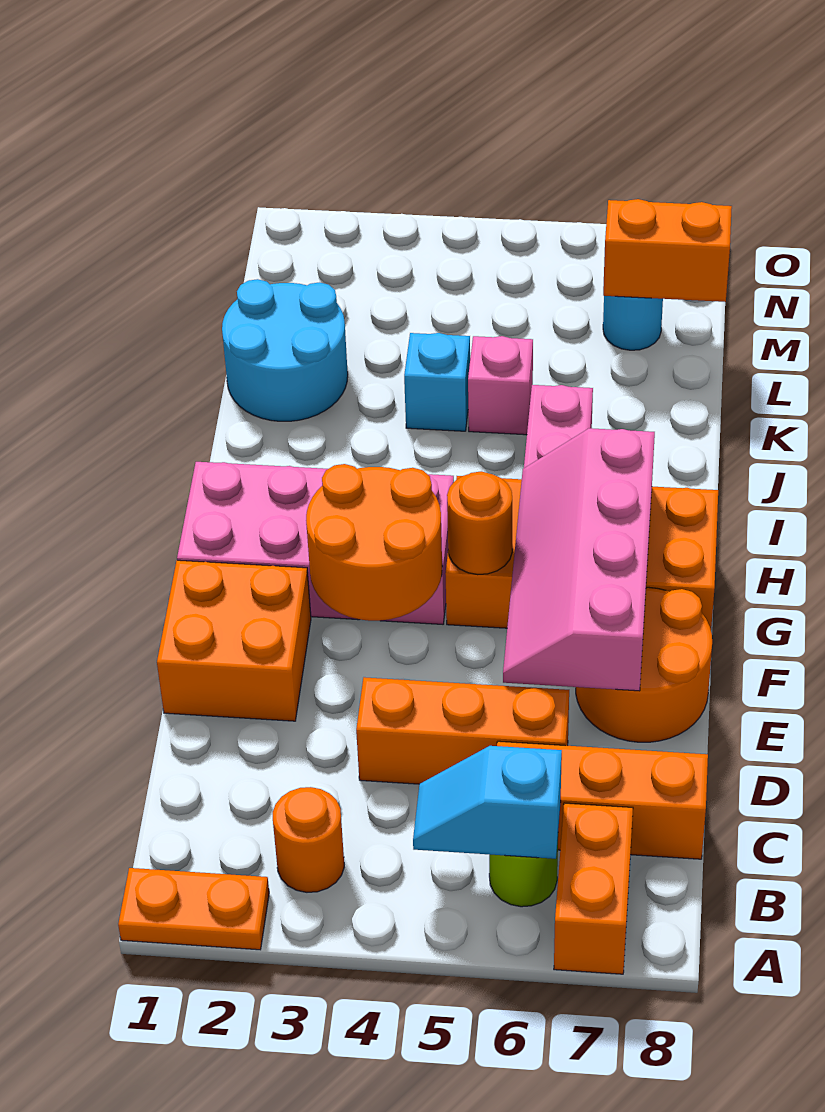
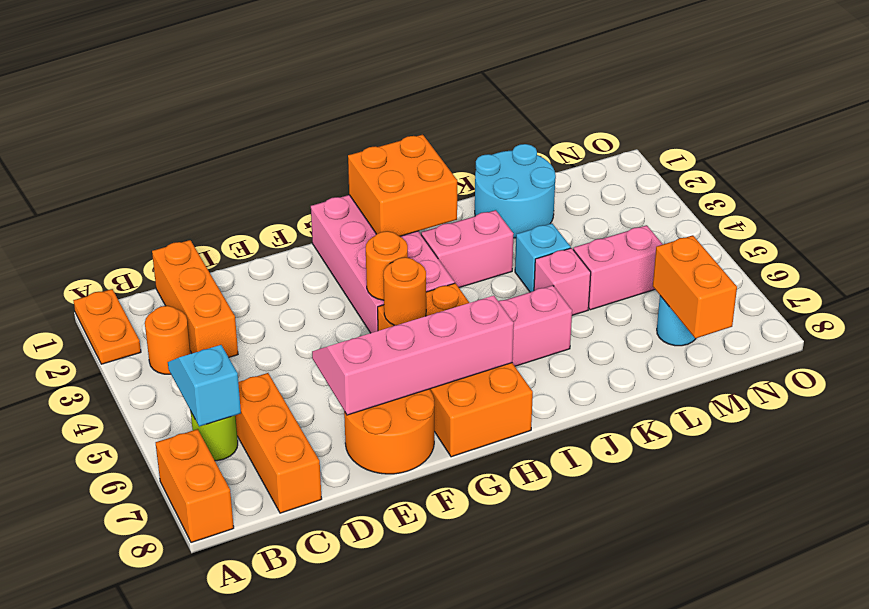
orange brick A7:B7 level 1 -> orange brick A7:A8 level 1
orange brick D4:D6 level 1 -> orange brick C1:C3 level 1
orange brick E1:F2 level 1 -> orange brick H1:I2 level 2
orange round brick F3:G4 level 2 -> orange round brick G4 level 2
none -> pink brick I3:J3 level 1
none -> pink brick L5:M5 level 1

